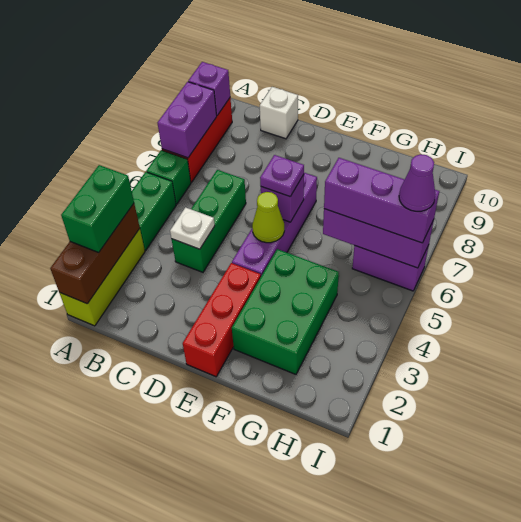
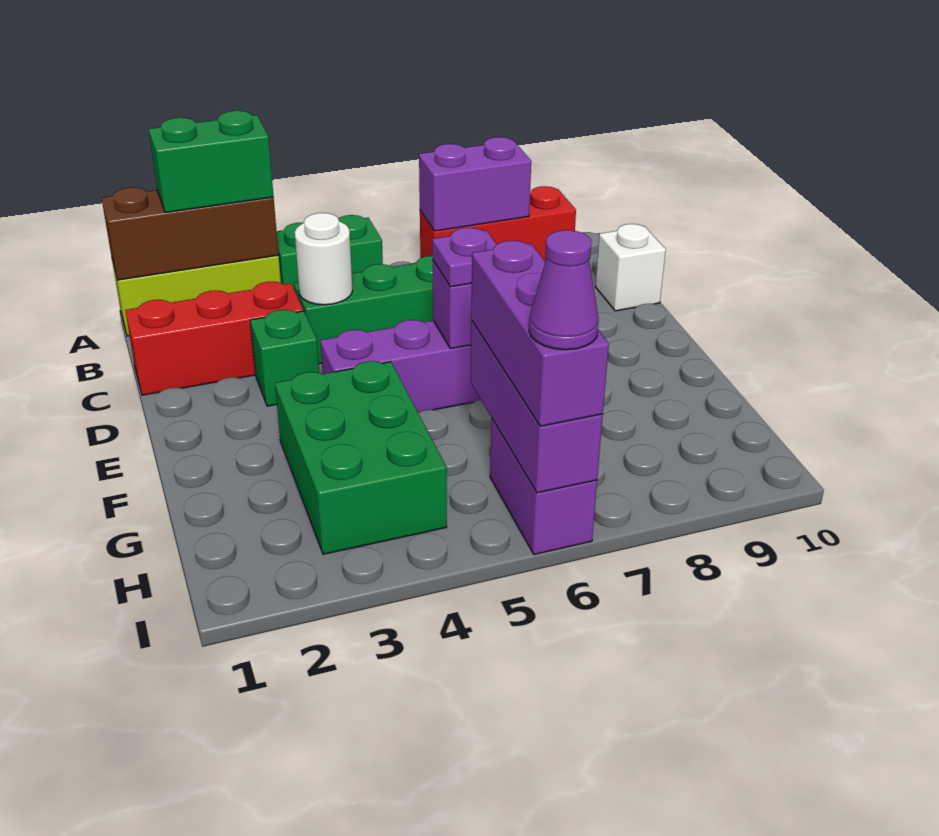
green brick A6 level 1 -> green brick D3 level 1
purple brick A9 level 2 -> none
white plate C4 level 2 -> white round brick C4 level 2
red brick E1:E3 level 1 -> red brick C1:C3 level 1
lime cone E5 level 2 -> none
green brick F2:G4 level 1 -> green brick F3:H4 level 1

